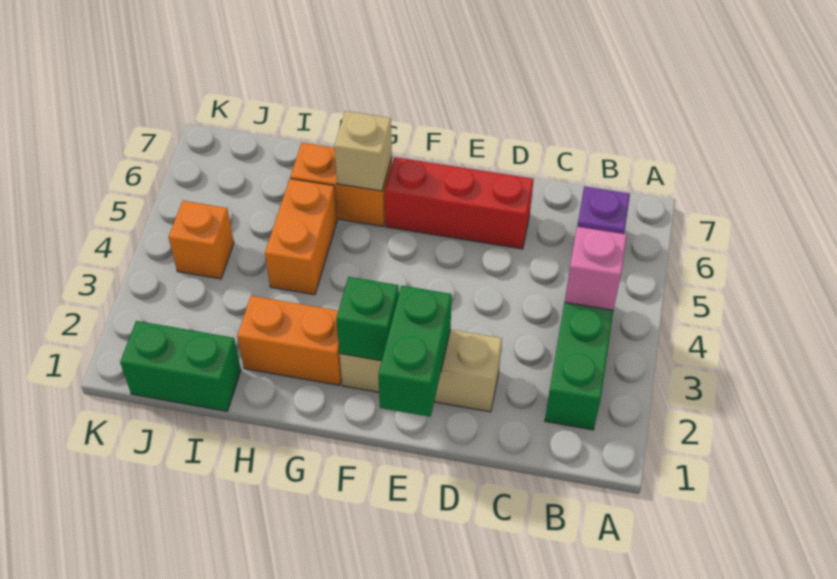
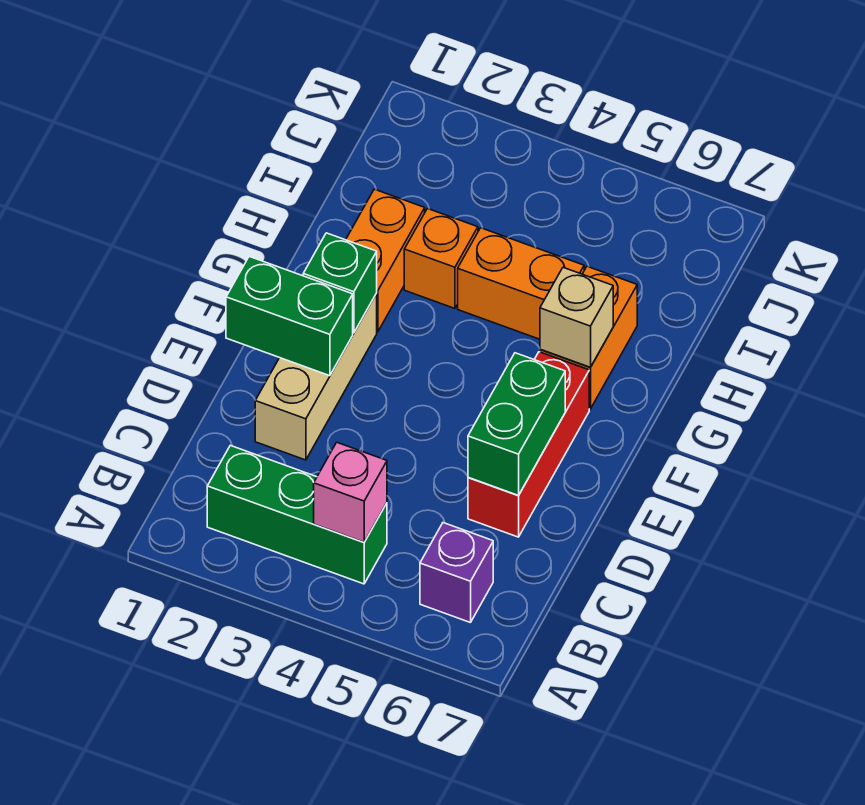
green brick I1:J1 level 1 -> green brick D6:E6 level 2
orange brick J4 level 1 -> orange brick H3 level 1

